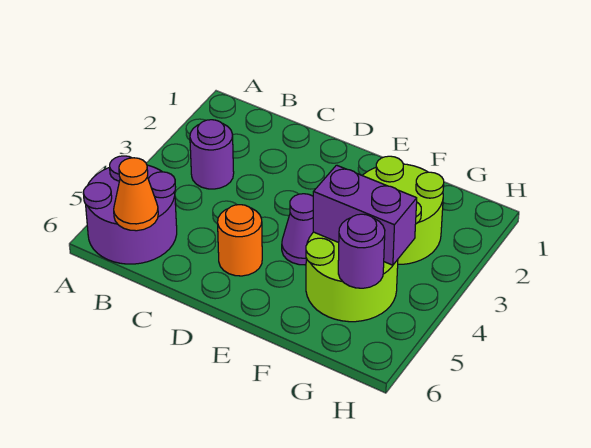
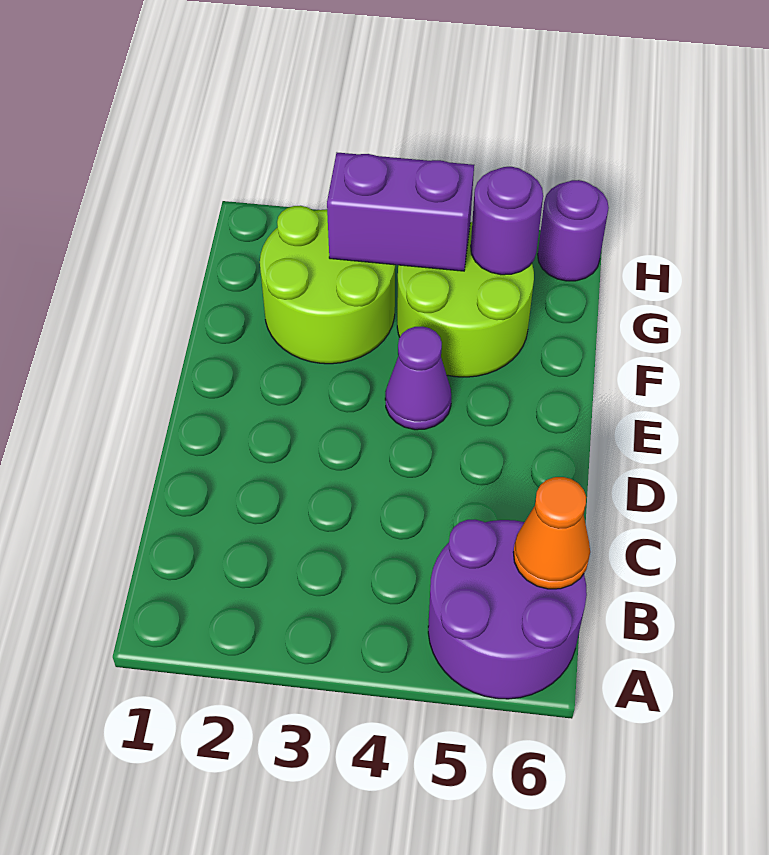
purple round brick B3 level 1 -> purple round brick H6 level 1
orange round brick D5 level 1 -> none
purple brick F4:G4 level 2 -> purple brick G3:G4 level 2

